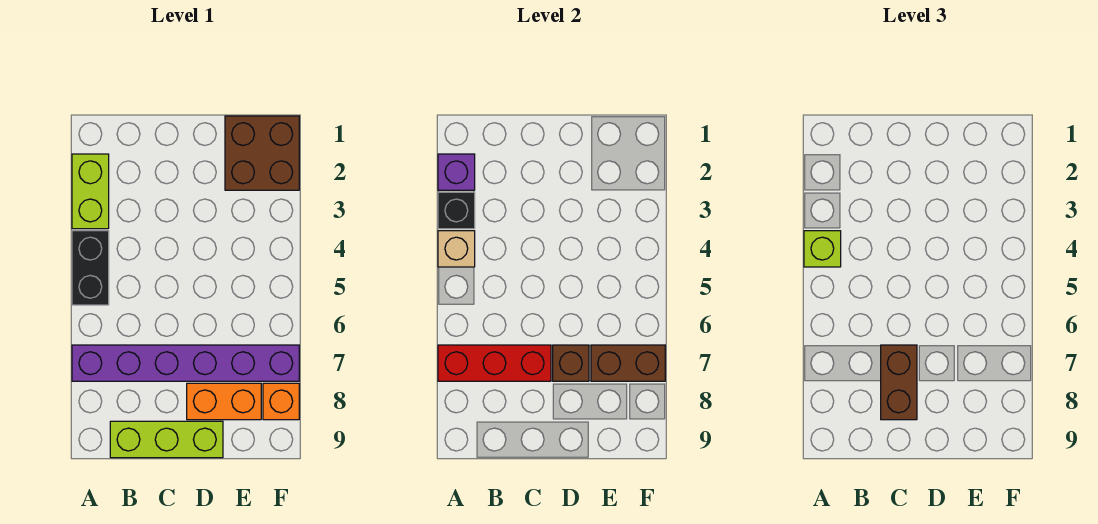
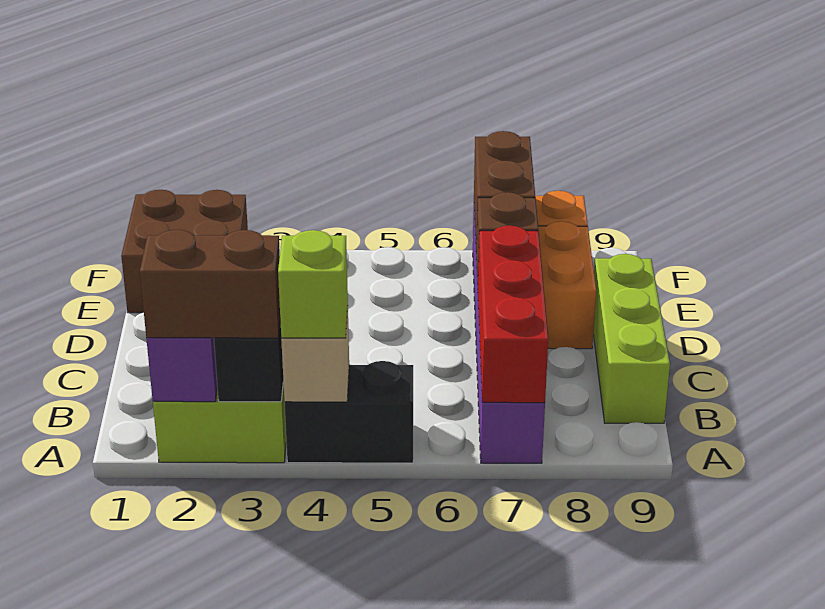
brown brick C7:C8 level 3 -> brown brick A2:A3 level 3

